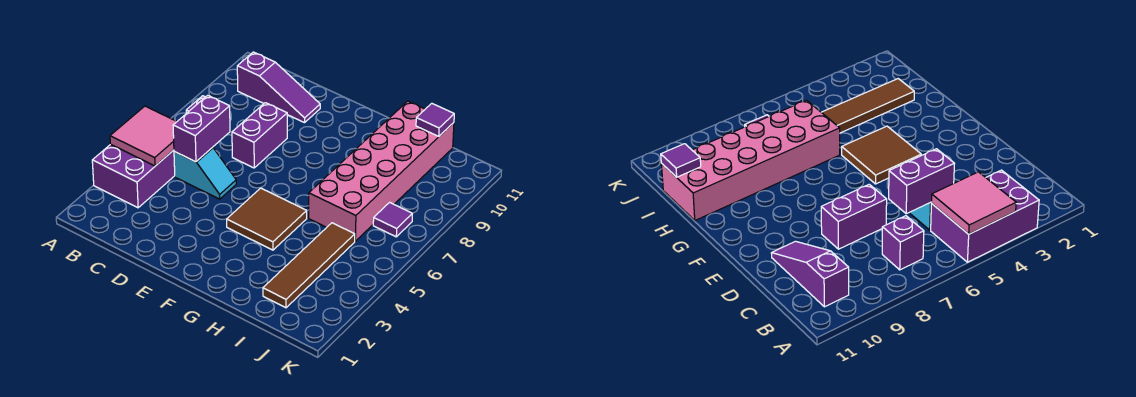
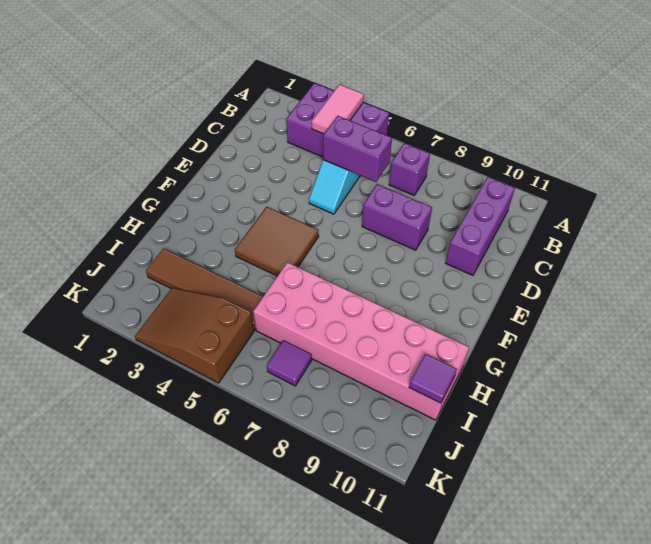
pink tile A4:B5 level 2 -> pink tile A4:B4 level 2
purple slope B10:D10 level 1 top B -> purple brick B10:D10 level 1
none -> brown slope J3:K5 level 1 top 5

